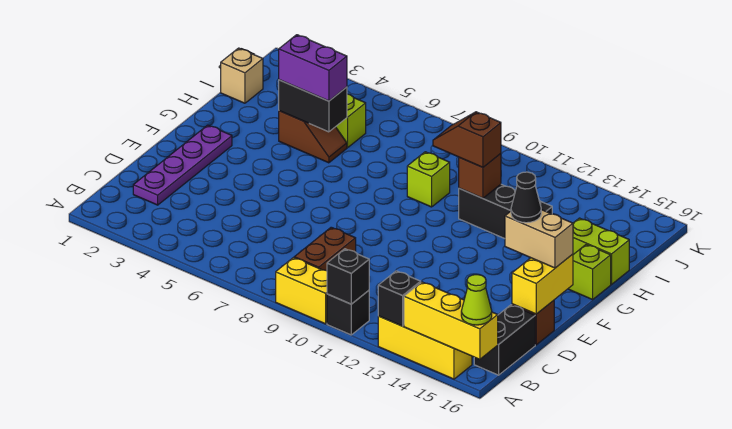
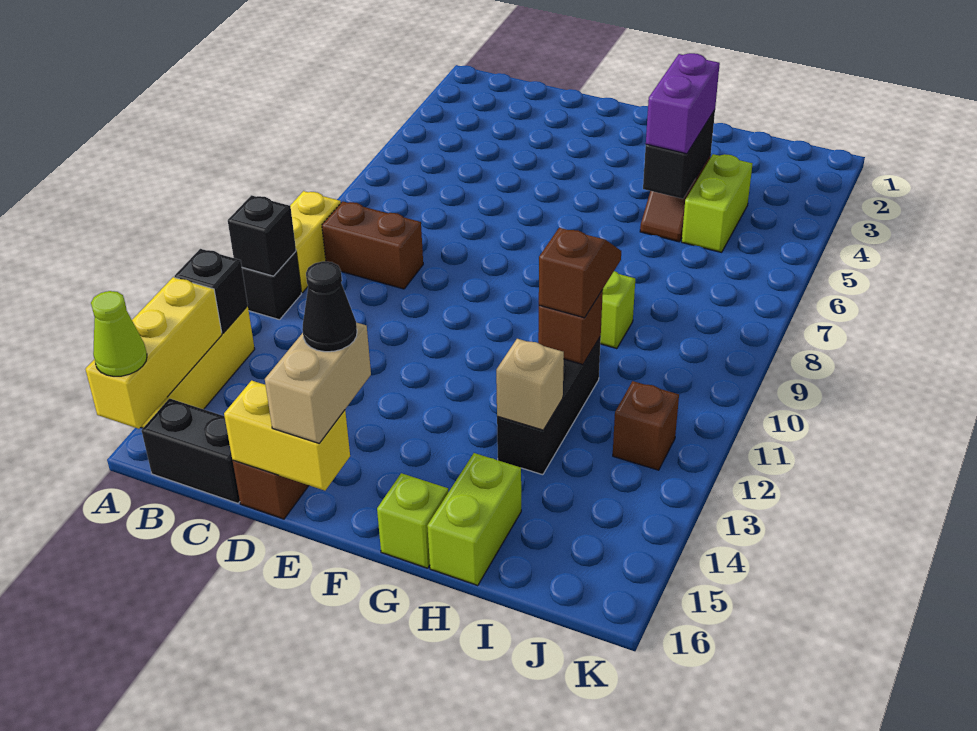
purple plate C2:F2 level 1 -> none
tan brick I1 level 1 -> tan brick H13 level 2
none -> brown brick J12 level 1

